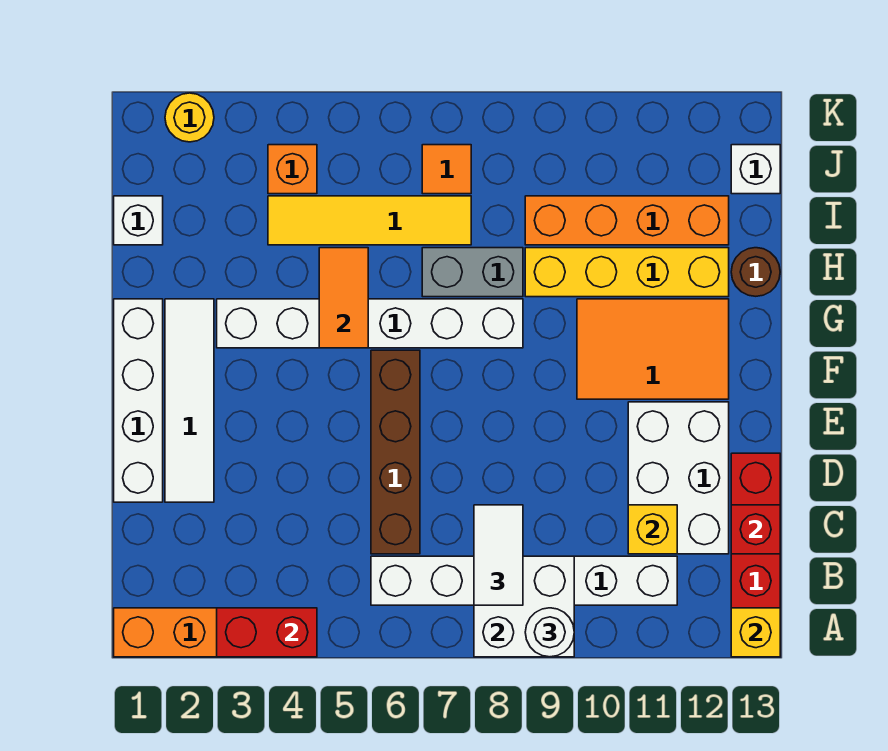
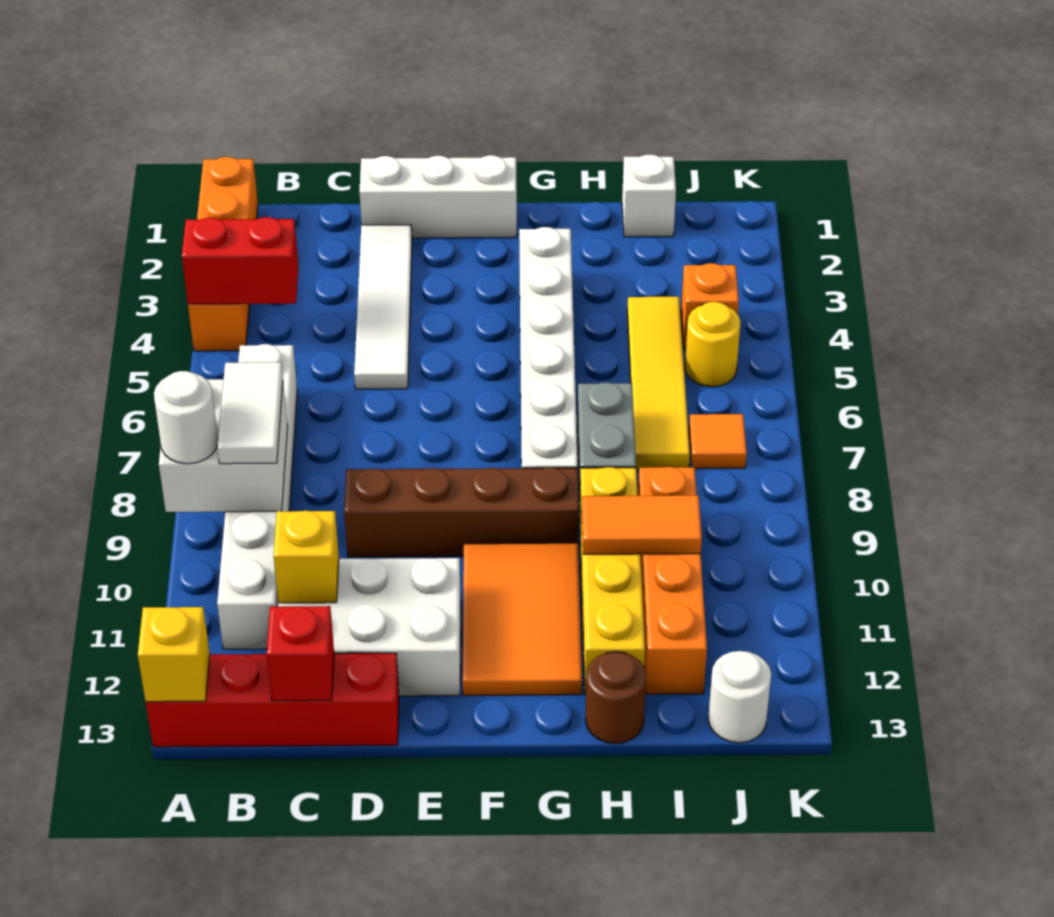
red brick A3:A4 level 2 -> red brick A4:B4 level 2
white tile B8:C8 level 3 -> white tile B8:B9 level 3
brown brick C6:F6 level 1 -> brown brick D9:G9 level 1
white brick D1:G1 level 1 -> white brick D1:F1 level 1
white tile D2:G2 level 1 -> white tile D2:D5 level 1
orange tile G5:H5 level 2 -> orange tile H10:I10 level 2
white brick J13 level 1 -> white round brick J13 level 1
yellow round brick K2 level 1 -> yellow round brick J5 level 1

